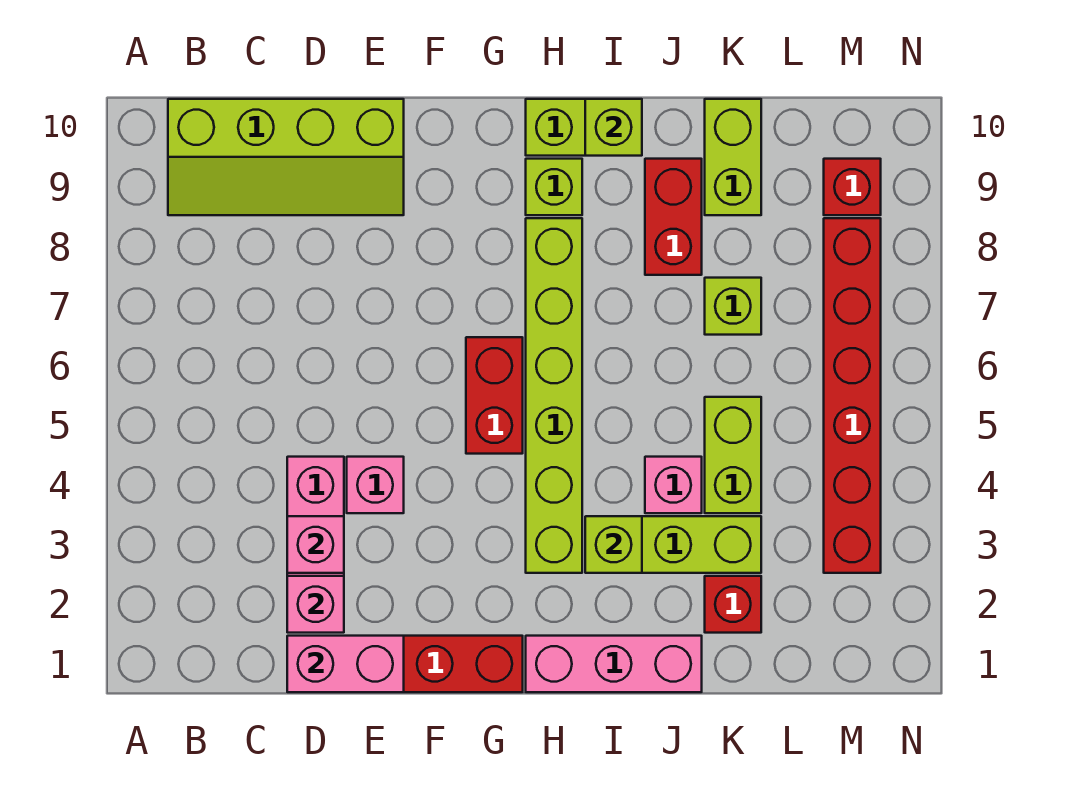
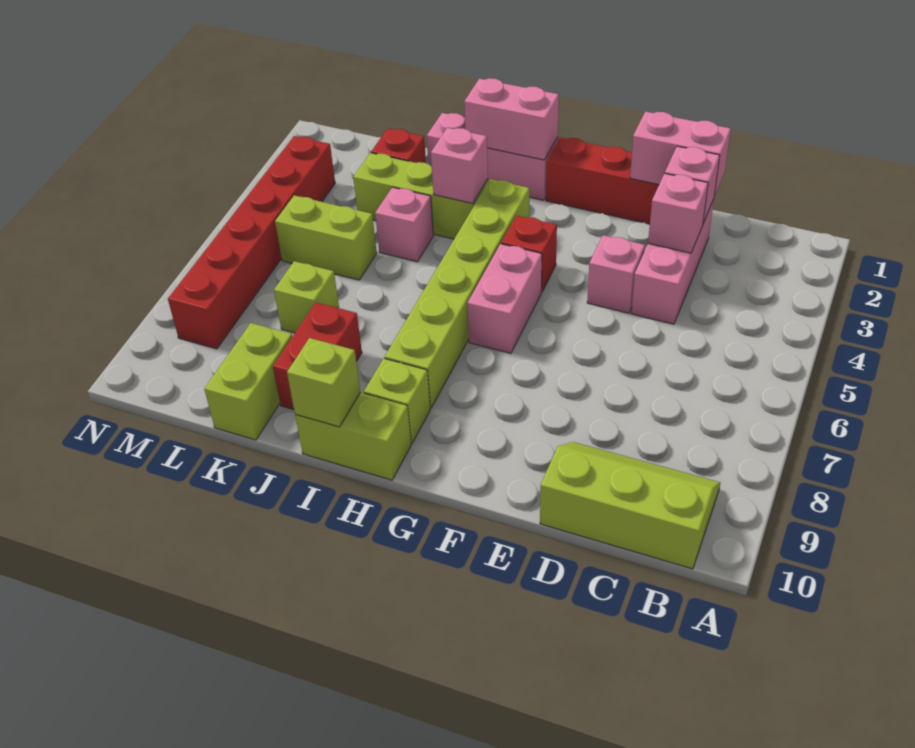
lime slope B9:E10 level 1 top 10 -> lime slope B9:D10 level 1 top 10
red brick G5:G6 level 1 -> pink brick G5:G6 level 1
none -> pink brick H1:I1 level 2
lime brick I3 level 2 -> pink brick I3 level 2
lime brick K4:K5 level 1 -> lime brick K5:L5 level 1
red brick M9 level 1 -> red brick G4 level 1

